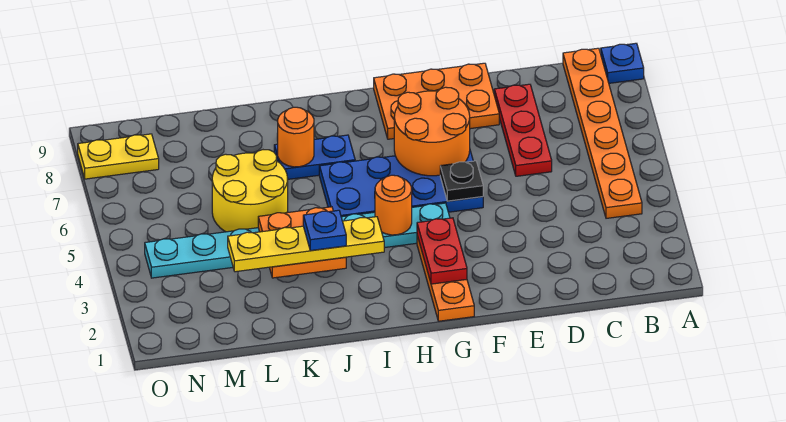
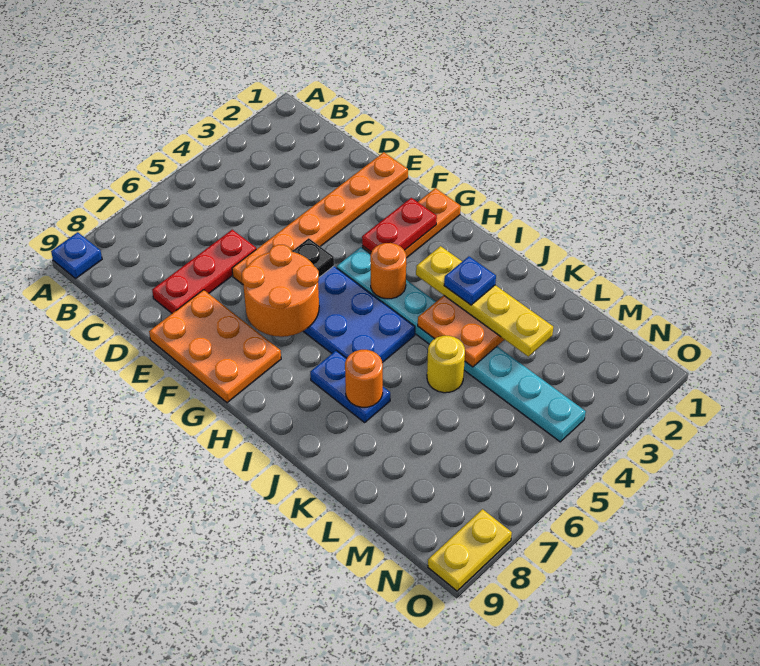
orange plate B4:B9 level 1 -> orange plate E1:E6 level 1
yellow round brick K5:L6 level 1 -> yellow round brick K5 level 1
yellow plate N8:O8 level 1 -> yellow plate O8:O9 level 1

